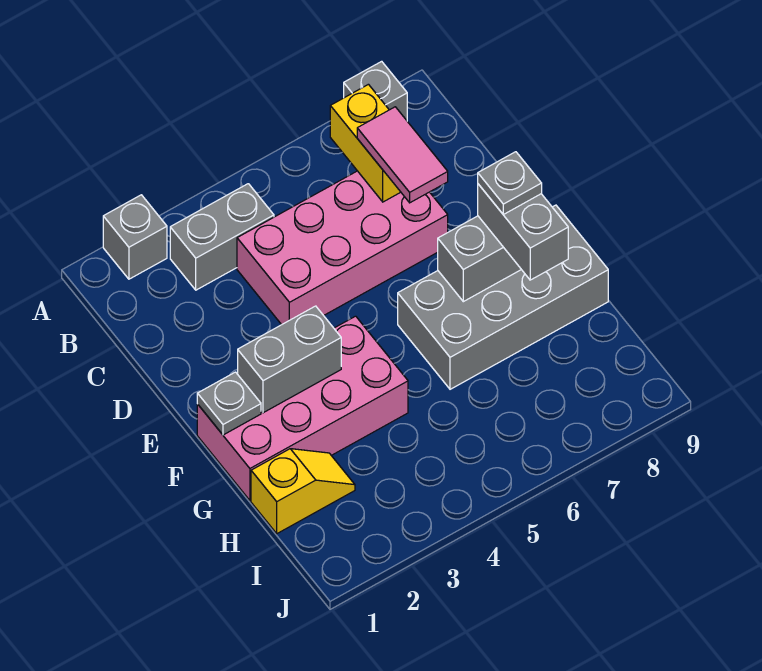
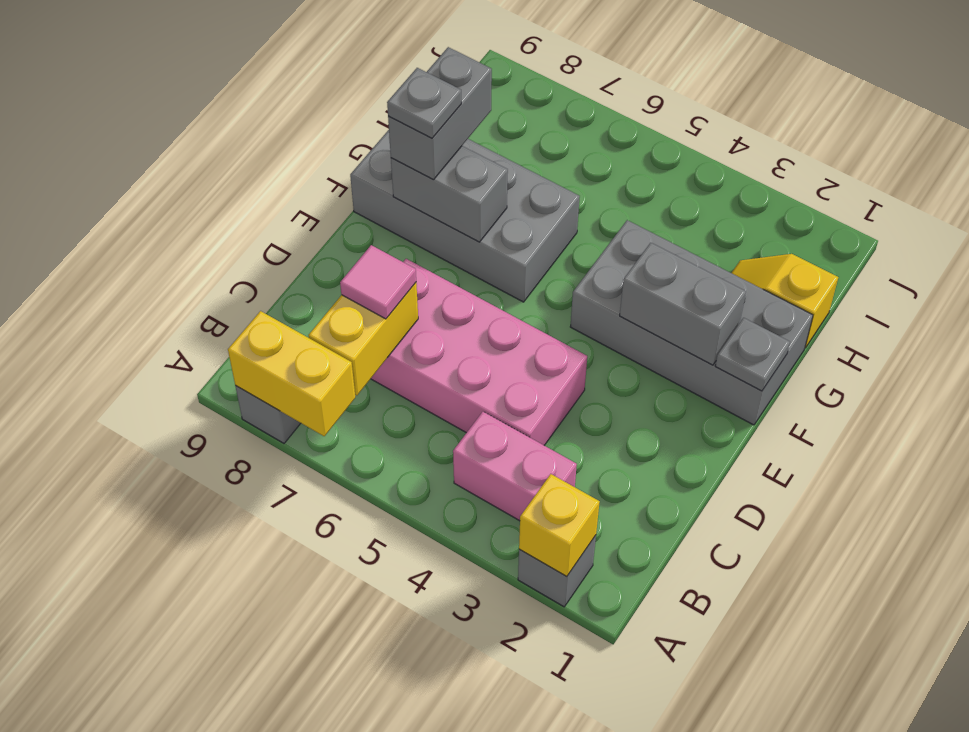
none -> yellow brick A2 level 2
none -> yellow brick A7:A8 level 2
grey brick B3:B4 level 1 -> pink brick B3:B4 level 1
pink tile C7:D7 level 3 -> pink tile C7 level 3
pink brick F1:G4 level 1 -> grey brick F1:G4 level 1

